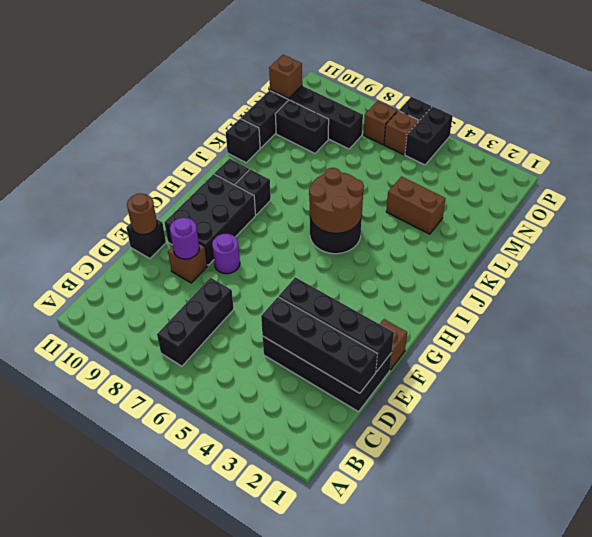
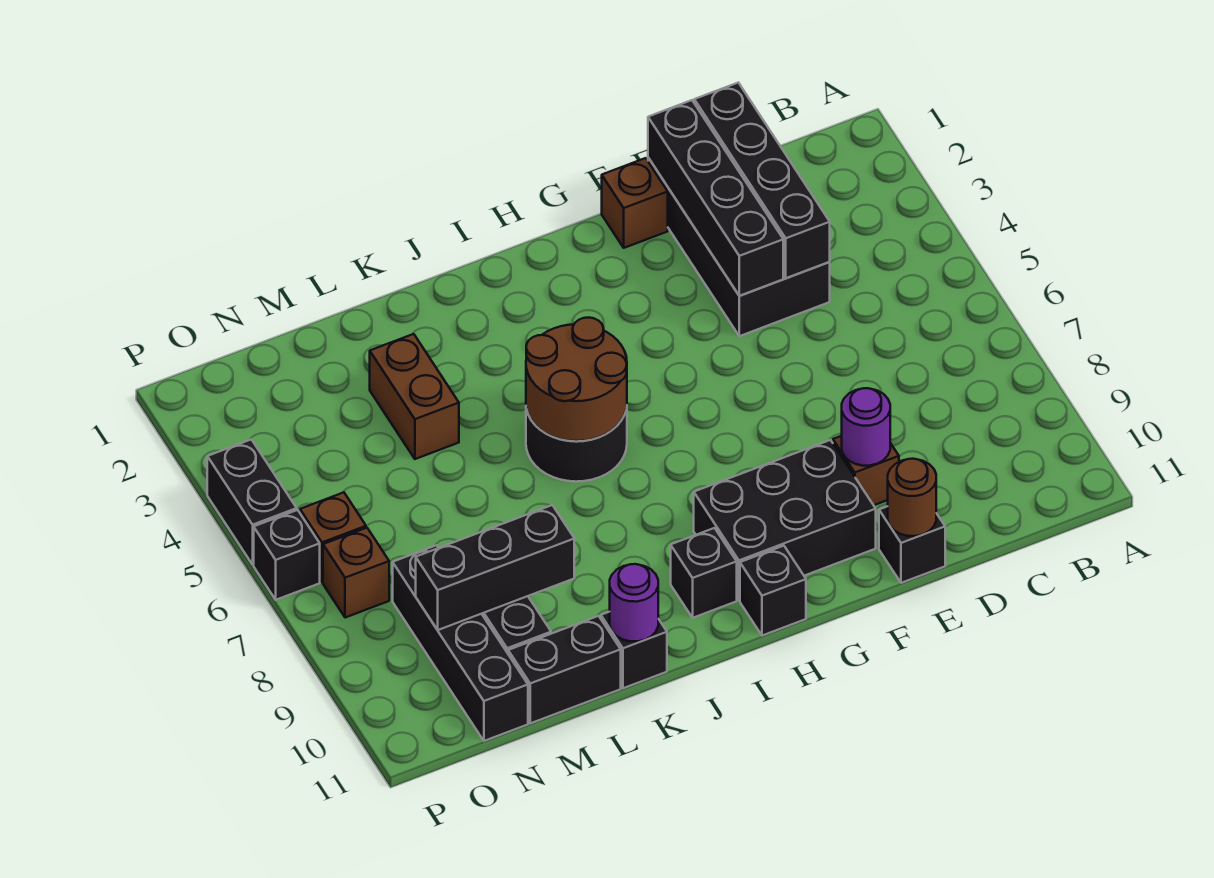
black brick B7:D7 level 1 -> black brick L9:N9 level 2
purple round brick F8 level 1 -> purple round brick K11 level 2
black brick I9 level 1 -> black brick H11 level 1
brown brick N11 level 2 -> none
black brick O5:P5 level 1 -> black brick P4:P5 level 1

